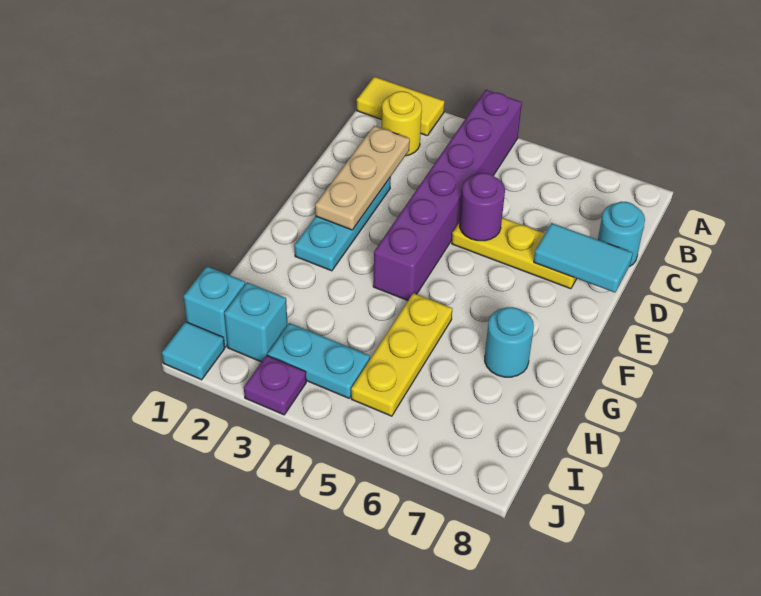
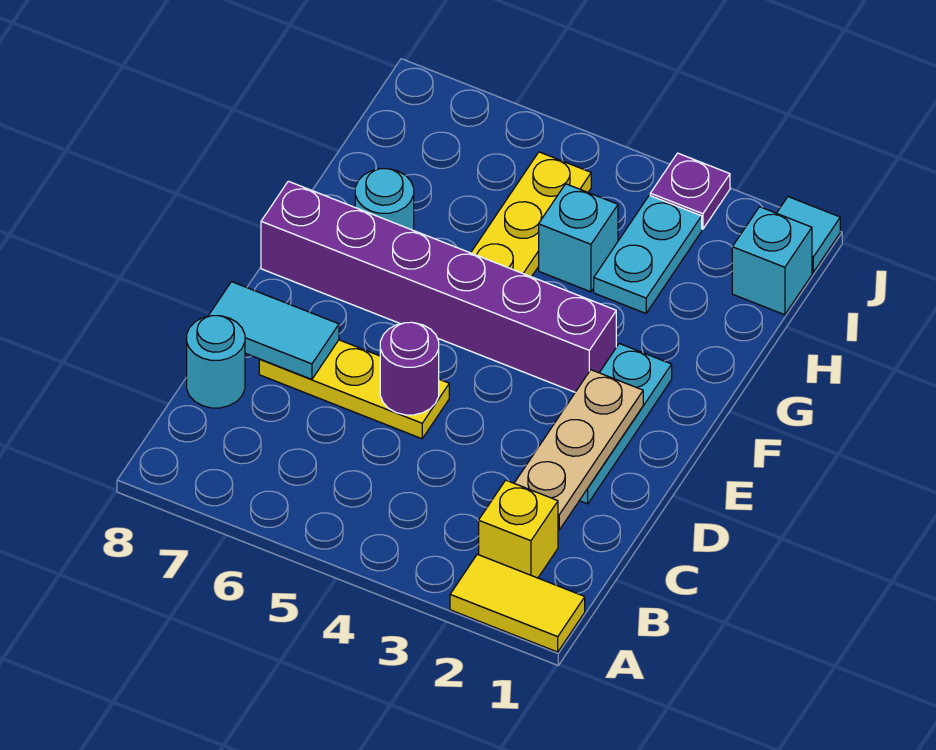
purple brick A4:F4 level 1 -> purple brick F3:F8 level 1
yellow round brick B2 level 1 -> yellow brick B2 level 1
cyan brick I2 level 1 -> cyan brick H4 level 1
cyan plate I3:I4 level 1 -> cyan plate H3:I3 level 1

